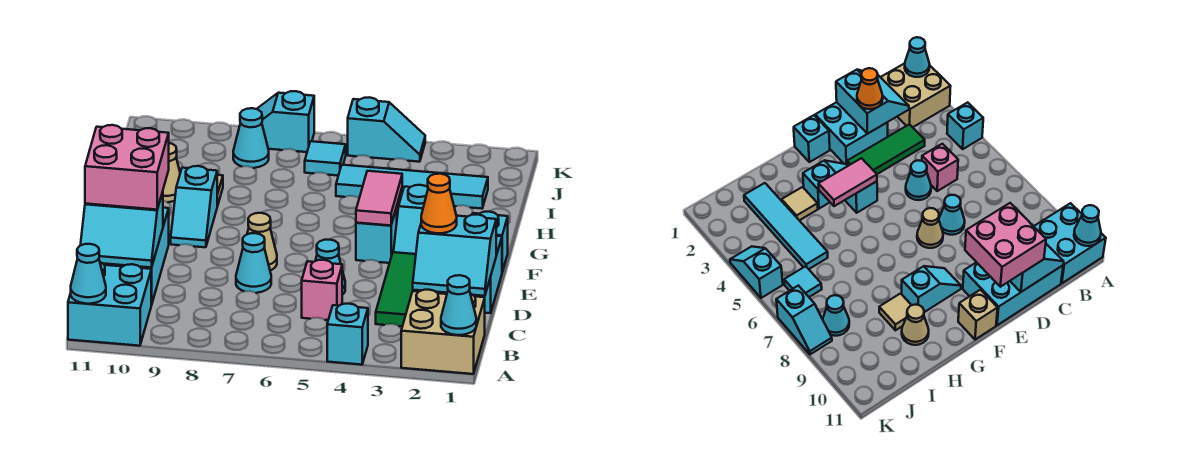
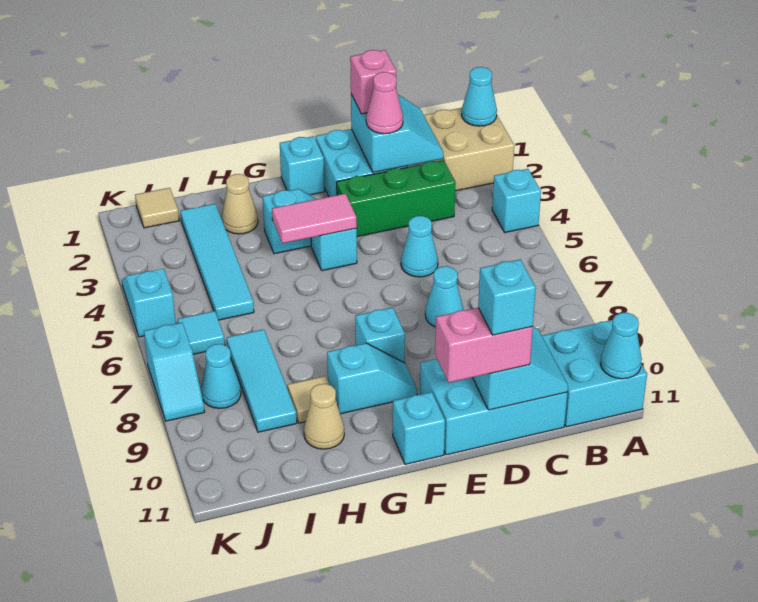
green tile C3:E3 level 1 -> green brick C3:E3 level 1
pink brick C5 level 1 -> pink brick D1 level 3
orange cone D2 level 3 -> pink cone D2 level 3
pink brick D10:E11 level 3 -> pink brick D11:E11 level 3
none -> cyan brick D11 level 4
tan cone E7 level 1 -> tan cone H2 level 1
none -> cyan brick F8 level 1
tan brick F11 level 1 -> cyan brick F11 level 1
tan tile H3 level 1 -> tan tile J1 level 1
none -> cyan tile I7:I9 level 1

